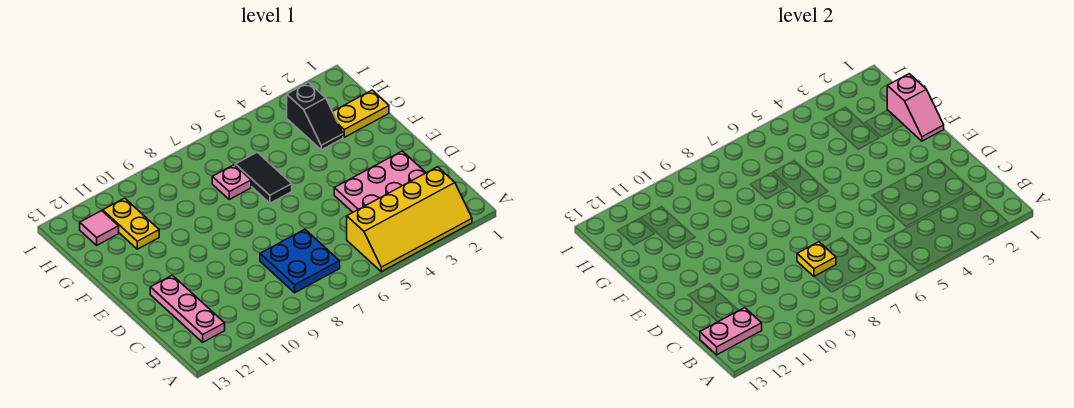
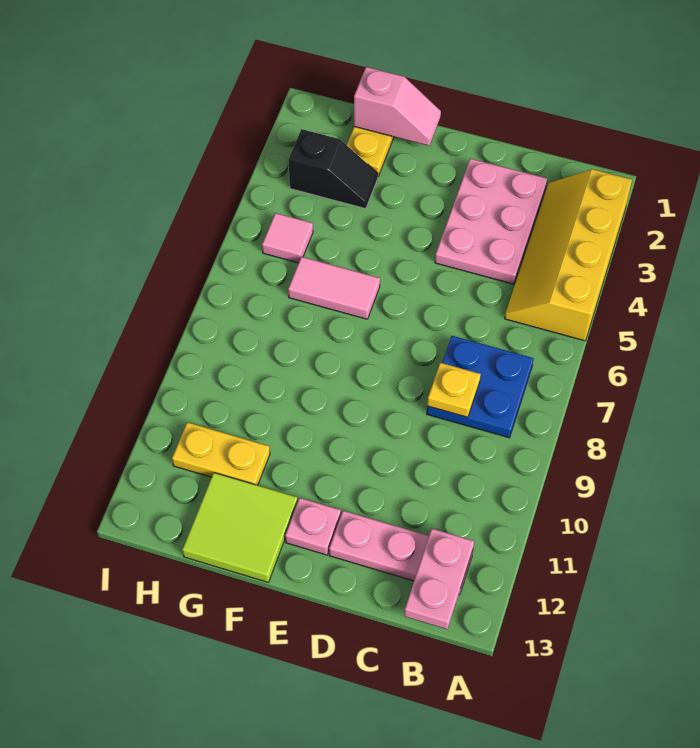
yellow slope A2:B5 level 1 top B -> yellow slope A2:B5 level 1 top A
black tile F6:G6 level 1 -> pink tile F6:G6 level 1
none -> lime tile F12:G13 level 1
pink plate G7 level 1 -> pink plate E12 level 1
pink tile H12 level 1 -> pink tile H5 level 1

